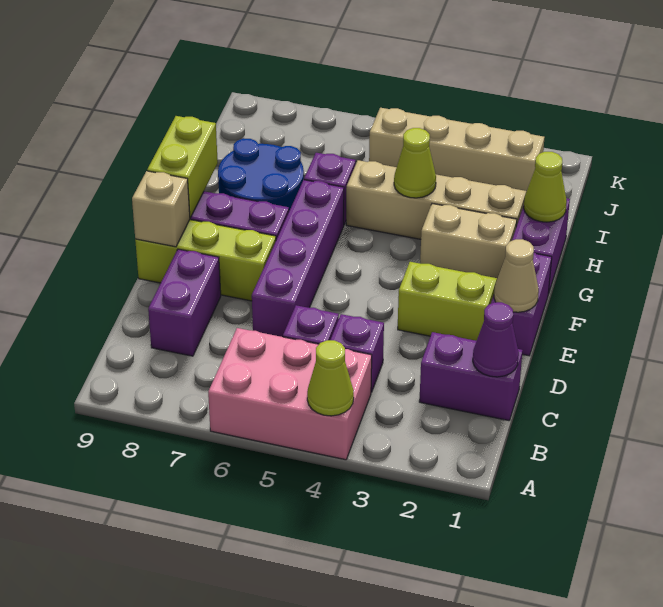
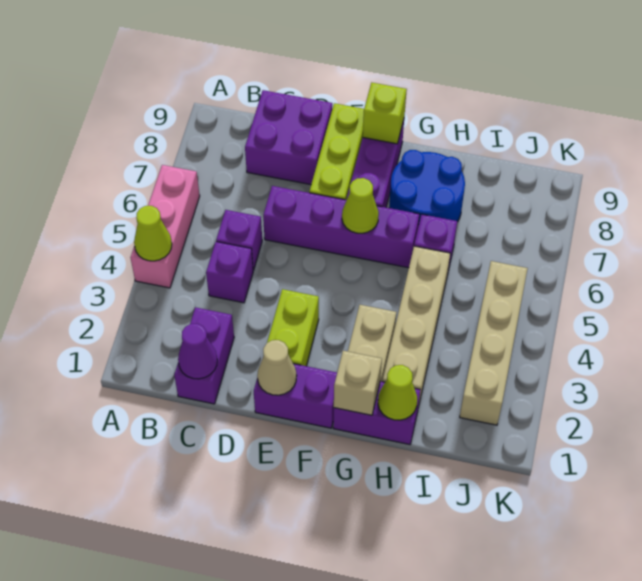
pink brick A4:B6 level 1 -> pink brick A4:A6 level 1
purple brick C8:D8 level 1 -> purple brick C8:D9 level 1
tan brick E9 level 2 -> tan brick G1 level 2
lime brick F9:G9 level 2 -> lime brick F9 level 2
lime cone H4 level 2 -> lime cone F6 level 2

